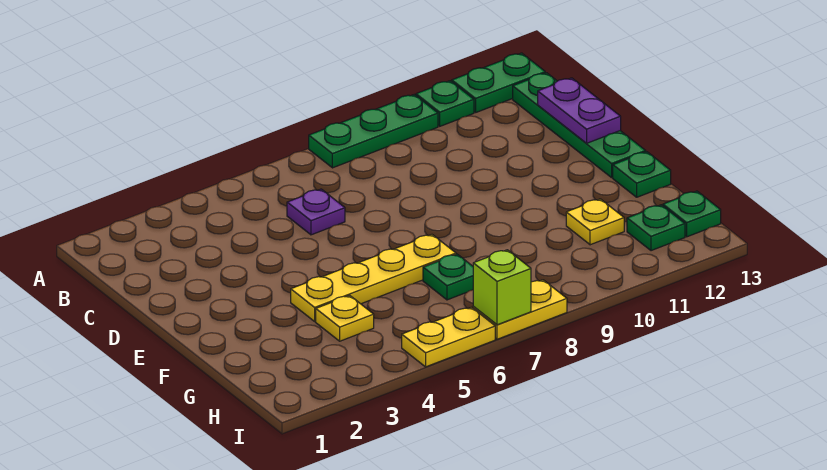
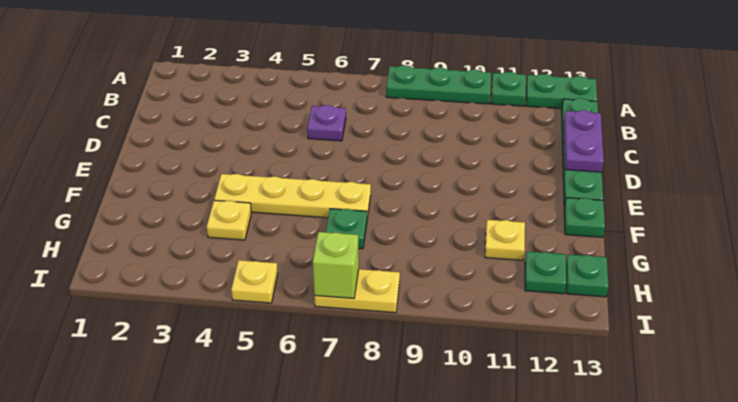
yellow plate I5:I6 level 1 -> yellow plate I5 level 1

